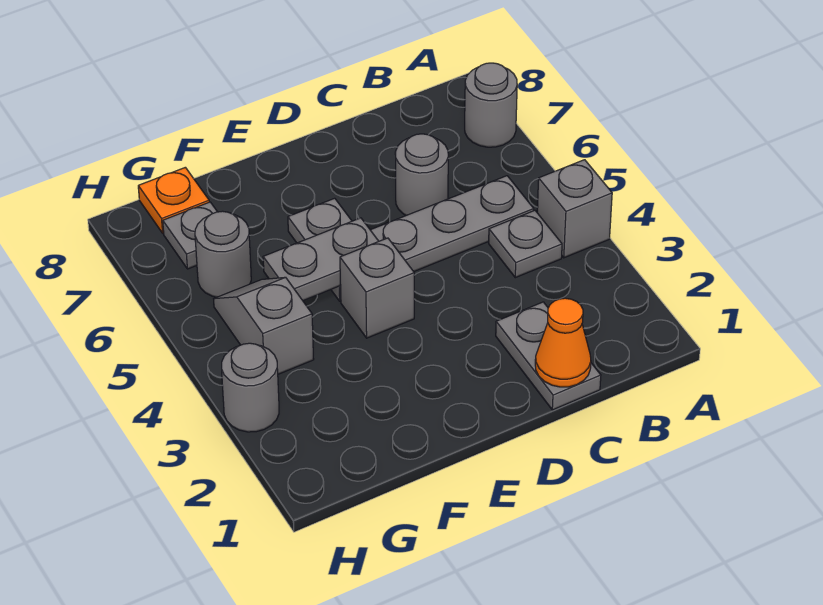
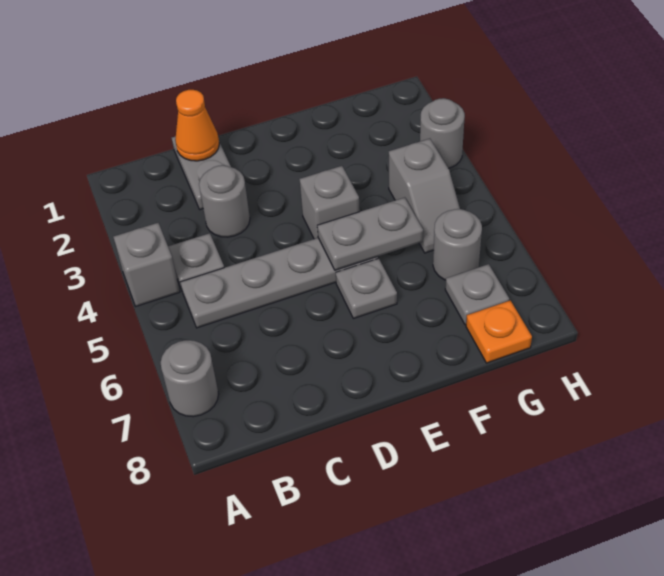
grey round brick C6 level 1 -> grey round brick C3 level 1

